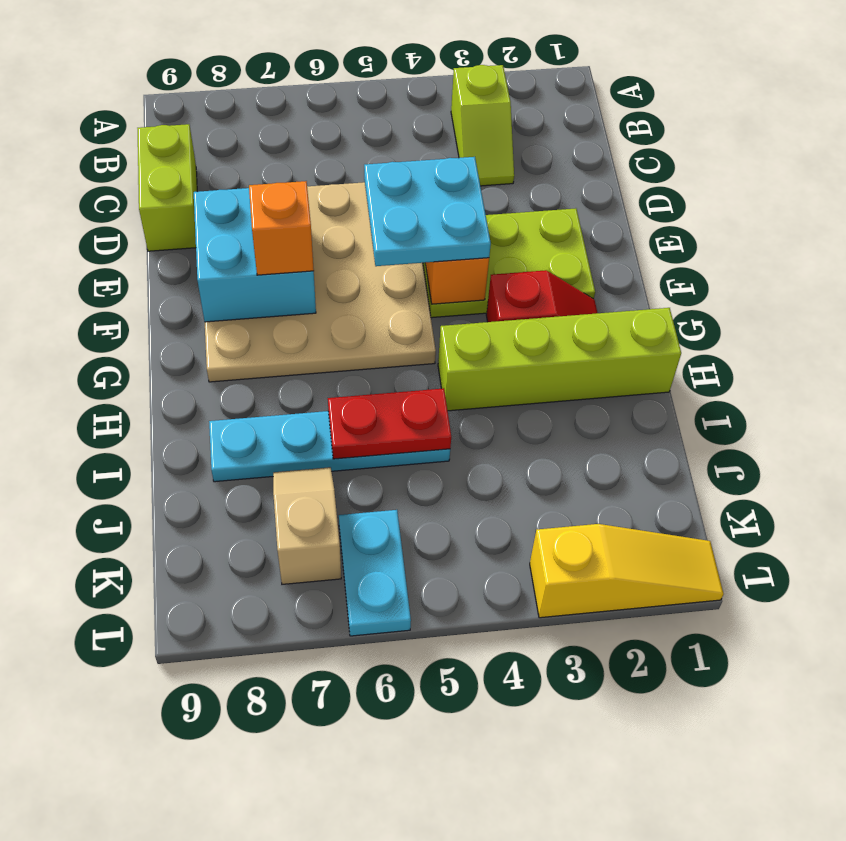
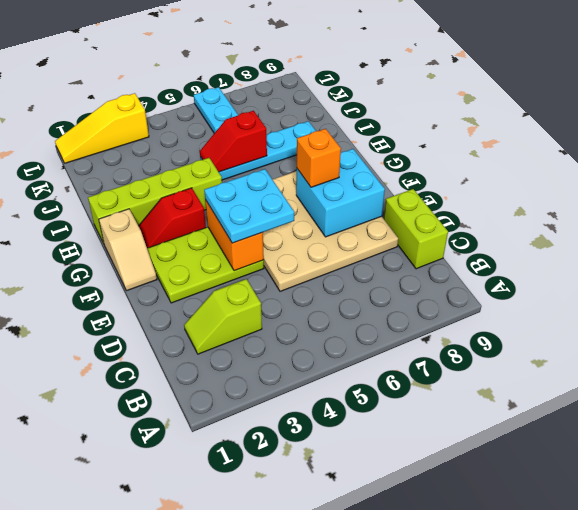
lime slope B3:C3 level 1 top B -> lime slope C2:C3 level 1 top 3
red plate I5:I6 level 2 -> red slope I5:I6 level 2 top 6
tan slope J7:K7 level 1 top K -> tan slope F1:G1 level 1 top G

